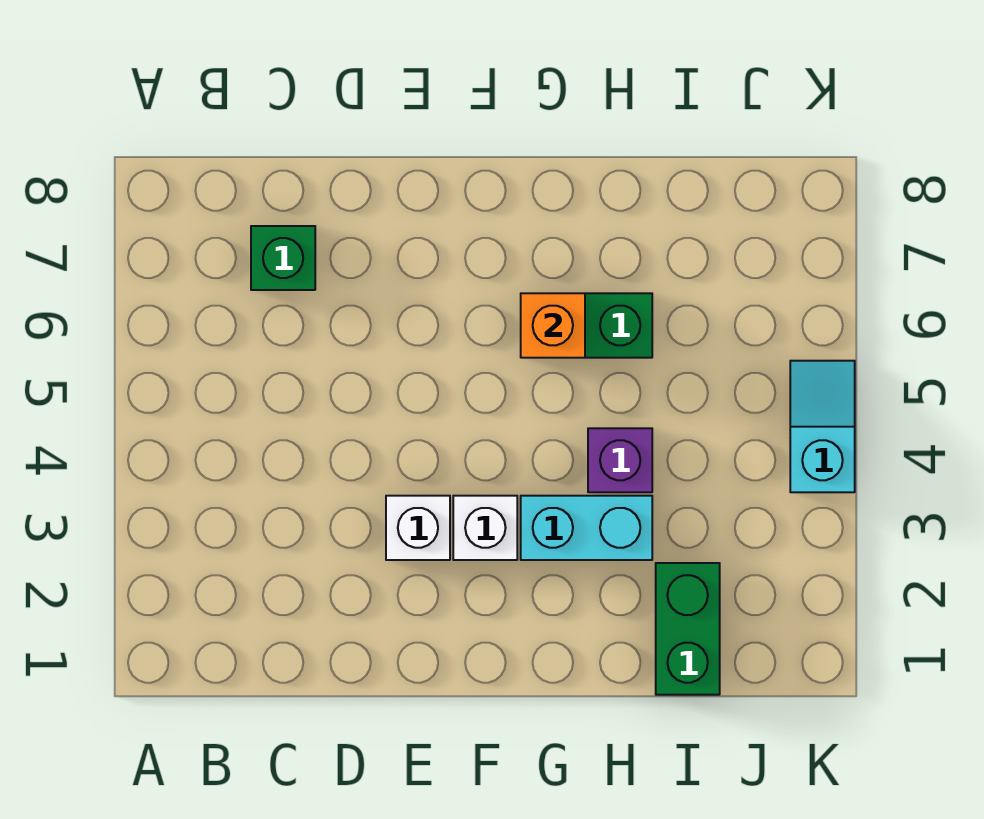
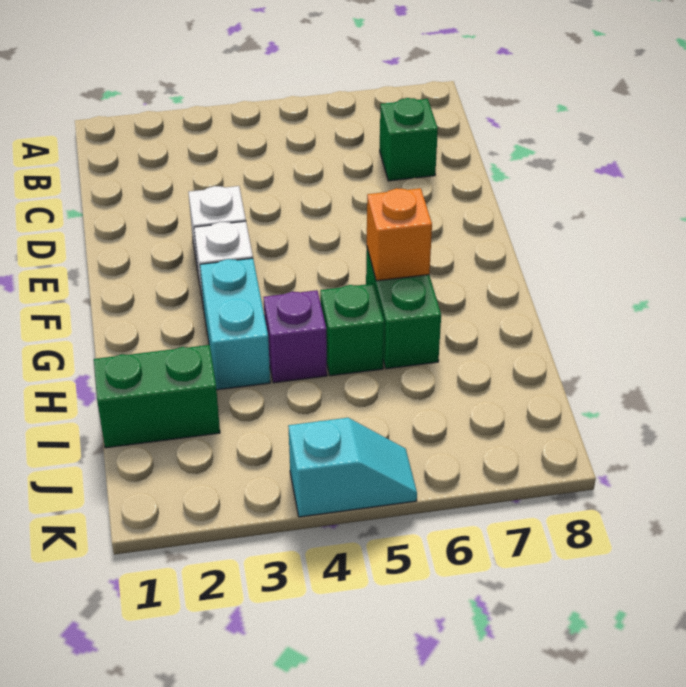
none -> green brick H5 level 1

